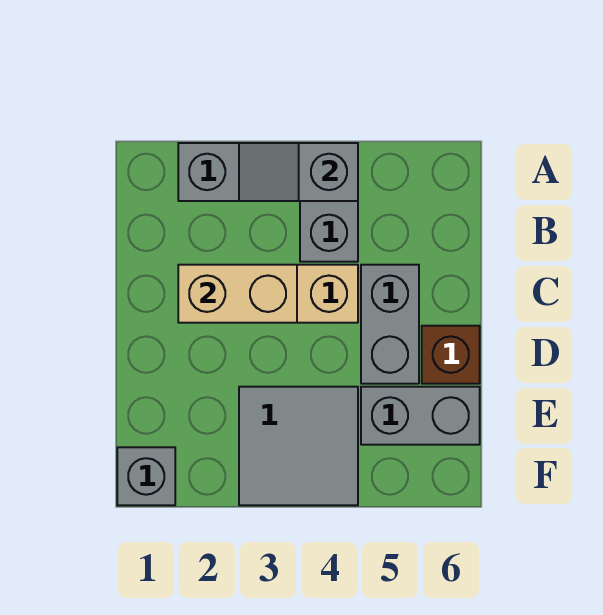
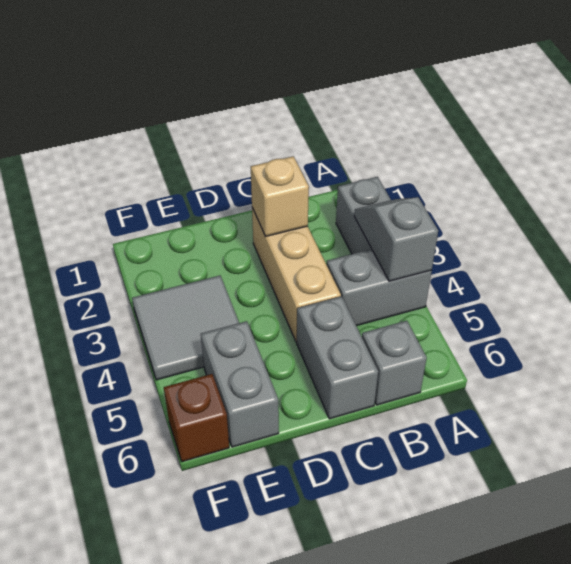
tan brick C2:C3 level 2 -> tan brick C2 level 2
grey brick C5:D5 level 1 -> grey brick C5:C6 level 1
brown brick D6 level 1 -> brown brick F6 level 1
grey brick F1 level 1 -> grey brick B6 level 1

